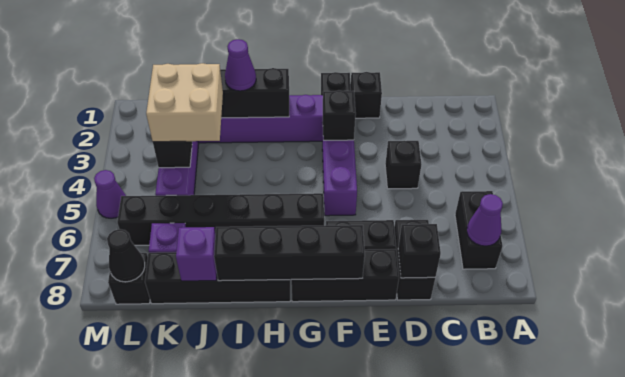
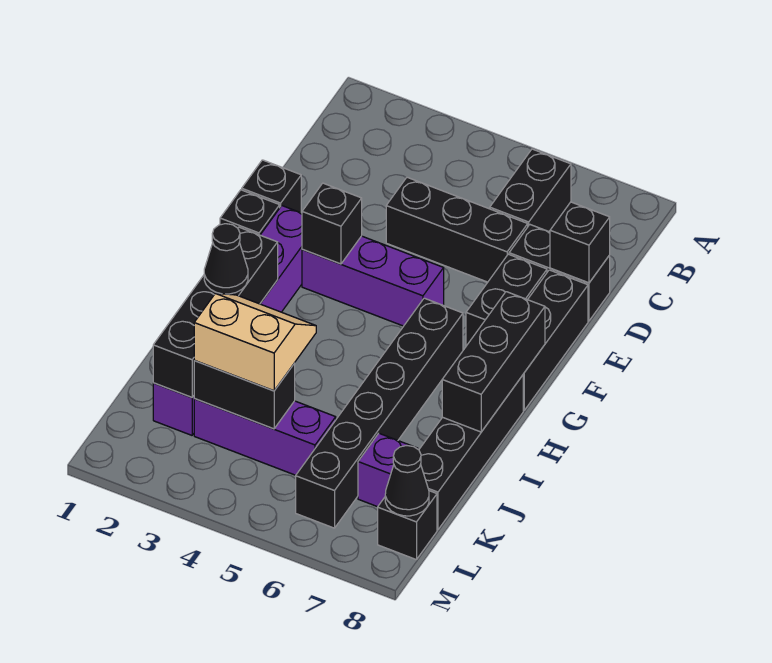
black brick B6:B7 level 1 -> black brick B6:C6 level 1
purple cone B7 level 2 -> none
black brick D4 level 1 -> black brick D4:D6 level 1
black brick F8:I8 level 2 -> black brick G8:I8 level 2
purple cone I2 level 3 -> black cone I2 level 3
tan brick J3:K4 level 3 -> tan slope J3:K4 level 3 top K
purple brick J8 level 2 -> none
purple cone M5 level 1 -> none

